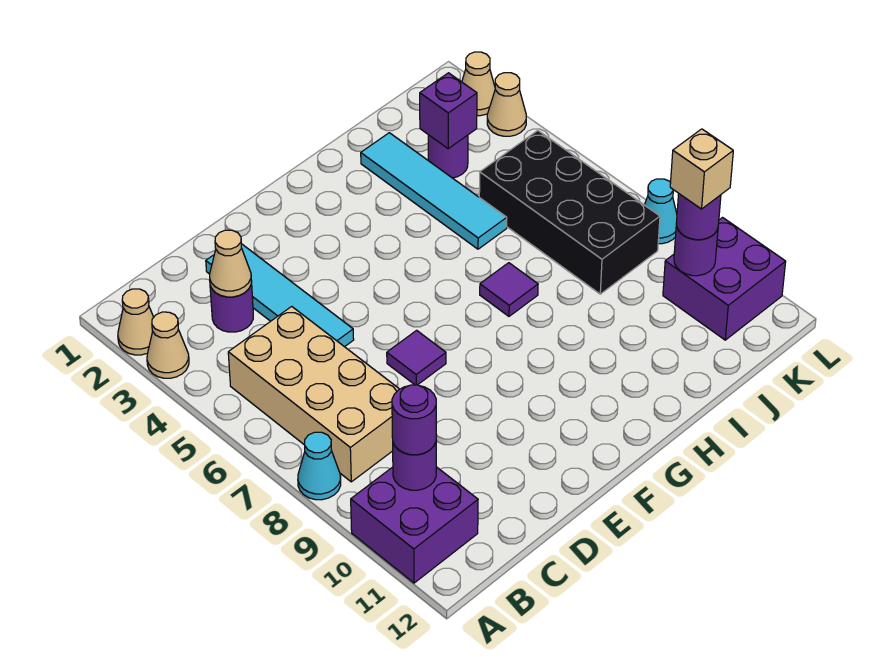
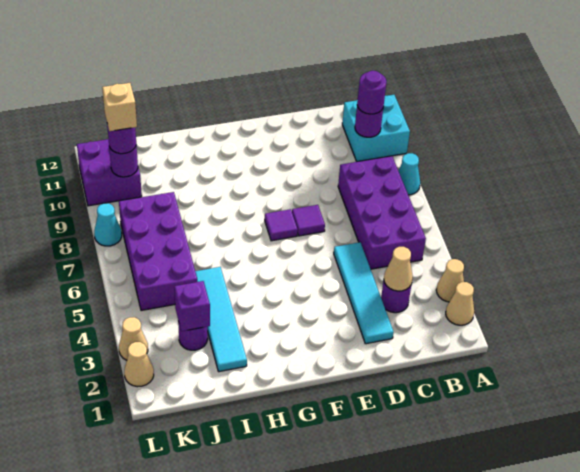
purple brick A10:B11 level 1 -> cyan brick A10:B11 level 1
tan brick B5:C8 level 1 -> purple brick B5:C8 level 1
purple tile H7 level 1 -> purple tile F7 level 1
black brick J5:K8 level 1 -> purple brick J5:K8 level 1

